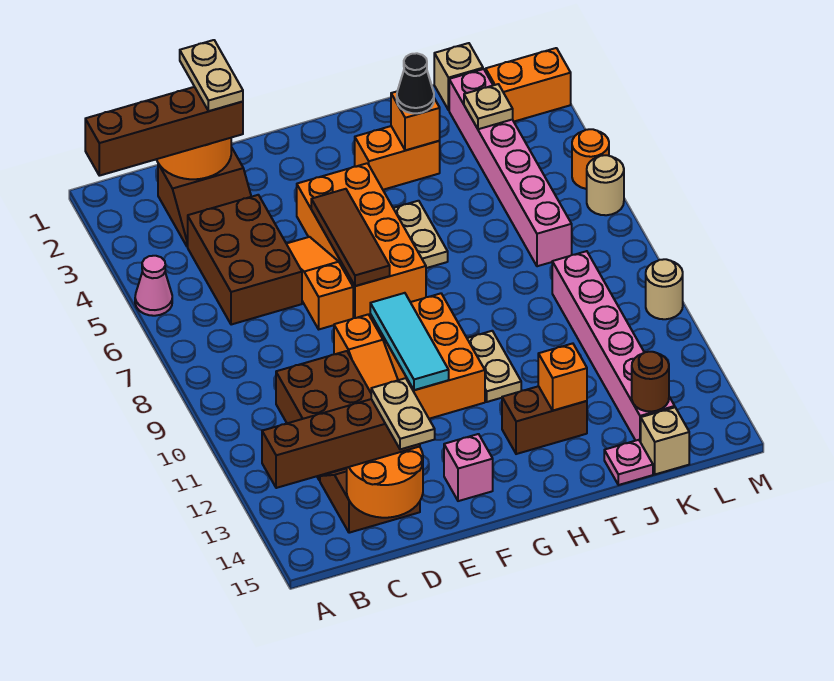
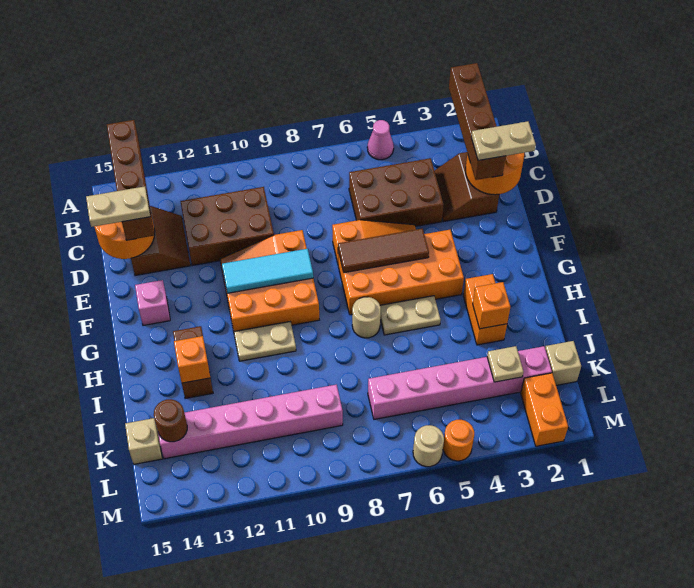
black cone I3 level 3 -> none
pink plate J15 level 1 -> none
tan round brick M10 level 1 -> tan round brick H7 level 1

